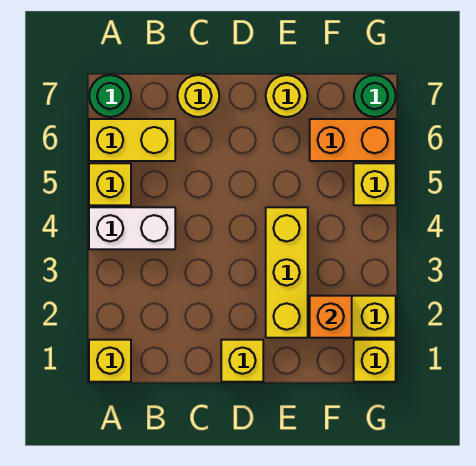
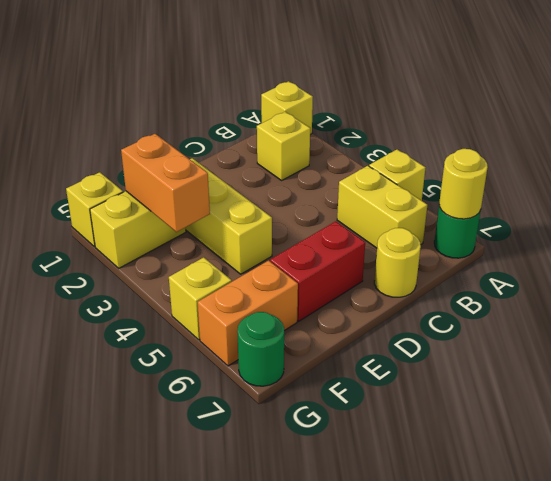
white brick A4:B4 level 1 -> none
yellow brick A6:B6 level 1 -> yellow brick B5:B6 level 1
yellow brick D1 level 1 -> yellow brick B2 level 1
none -> red brick D6:E6 level 1
yellow round brick E7 level 1 -> yellow round brick A7 level 2
orange brick F2 level 2 -> orange brick F2:F3 level 2

